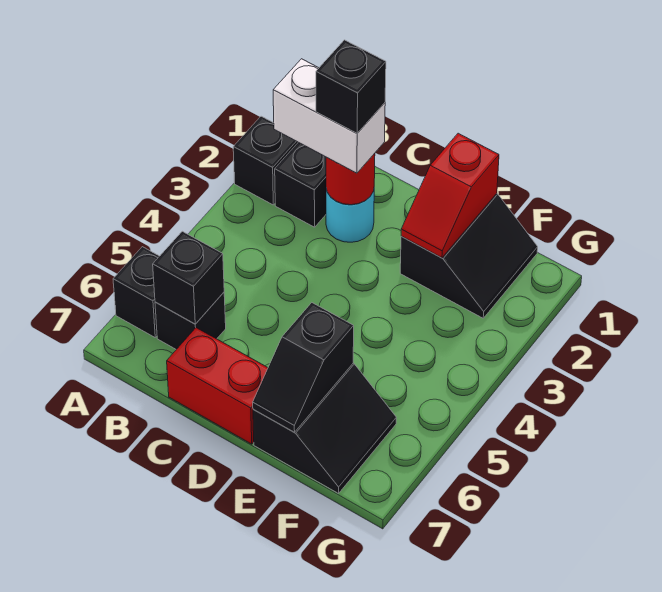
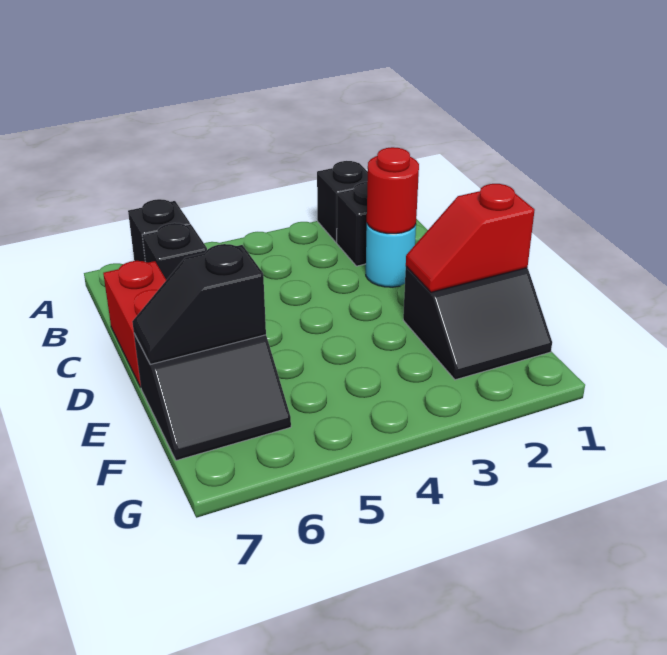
white brick B2:C2 level 3 -> none
black brick B6 level 2 -> none
black brick C2 level 4 -> none

